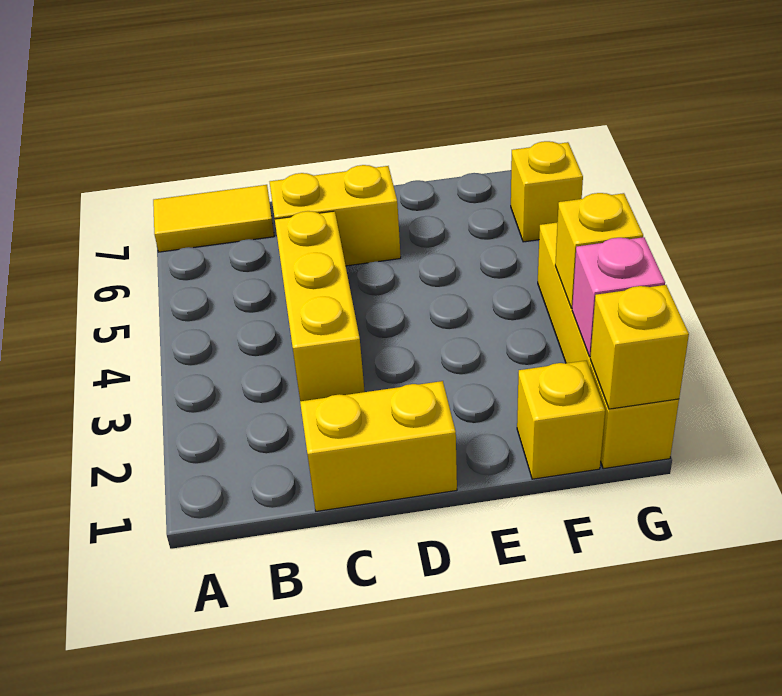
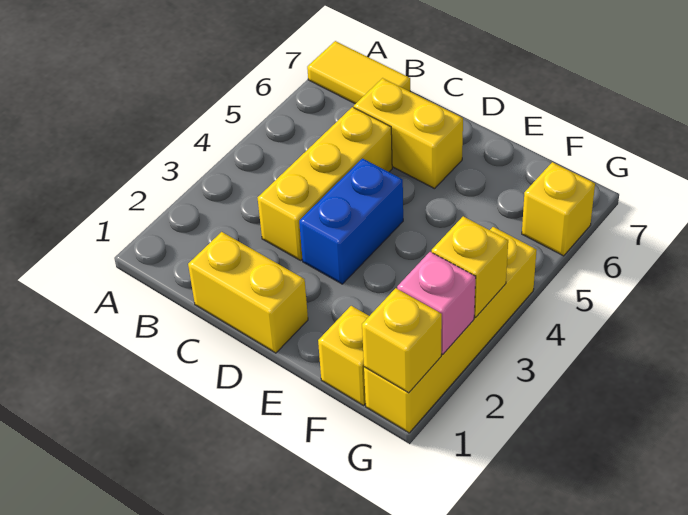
none -> blue brick D3:D4 level 1

